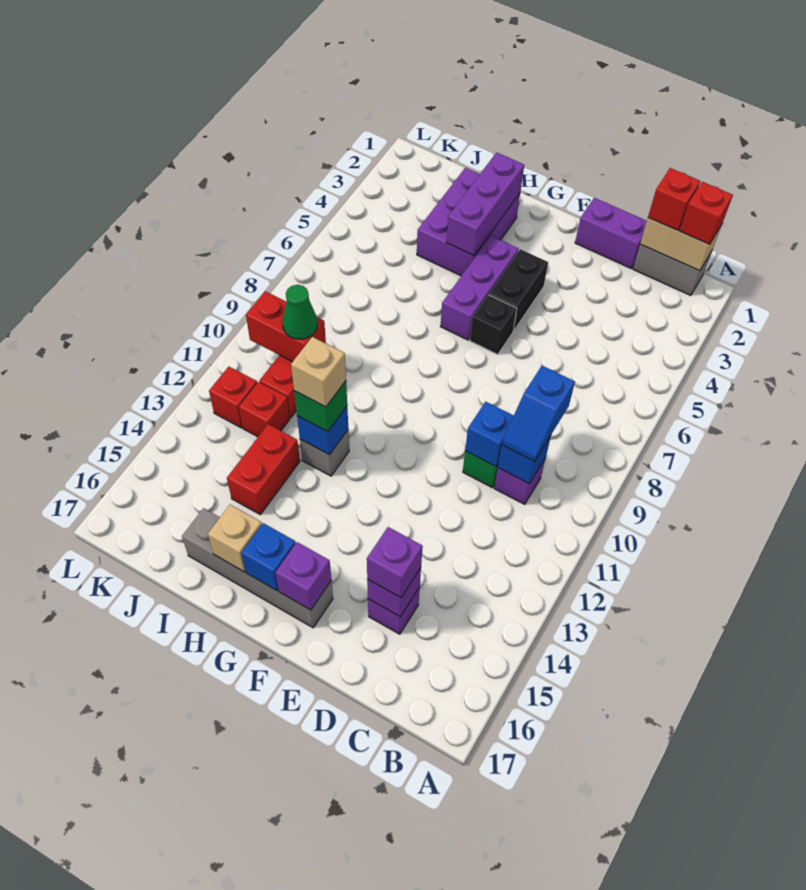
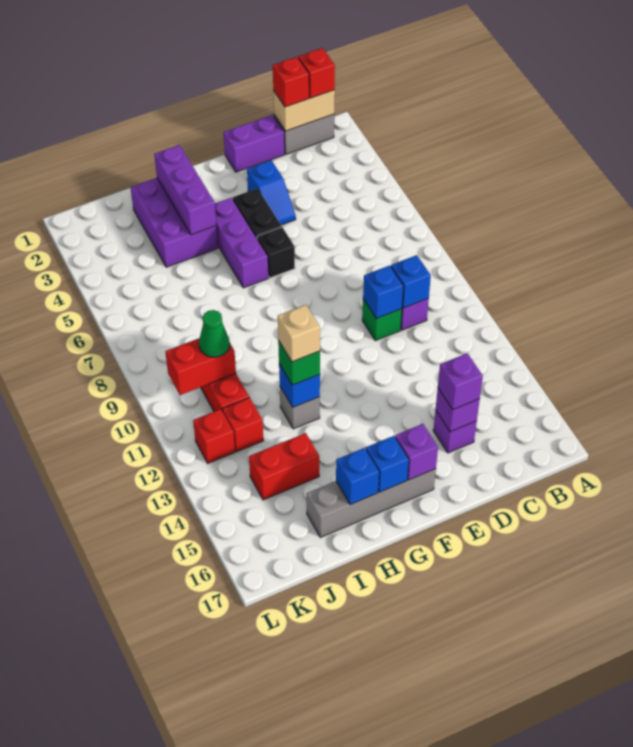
blue slope C9:C10 level 3 top 9 -> blue slope E3:E4 level 1 top 3
tan brick H16 level 2 -> blue brick H16 level 2
red brick I13:I14 level 1 -> red brick I14:J14 level 1

